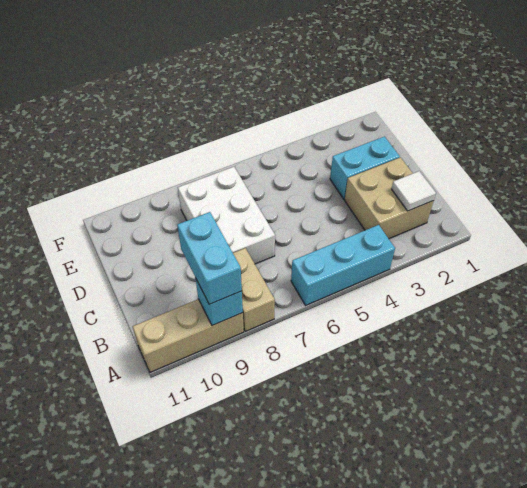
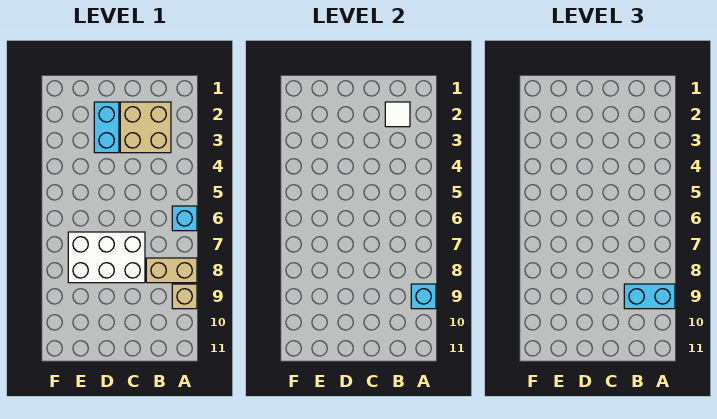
cyan brick A4:A6 level 1 -> cyan brick A6 level 1
tan brick A9:A11 level 1 -> tan brick A9 level 1

